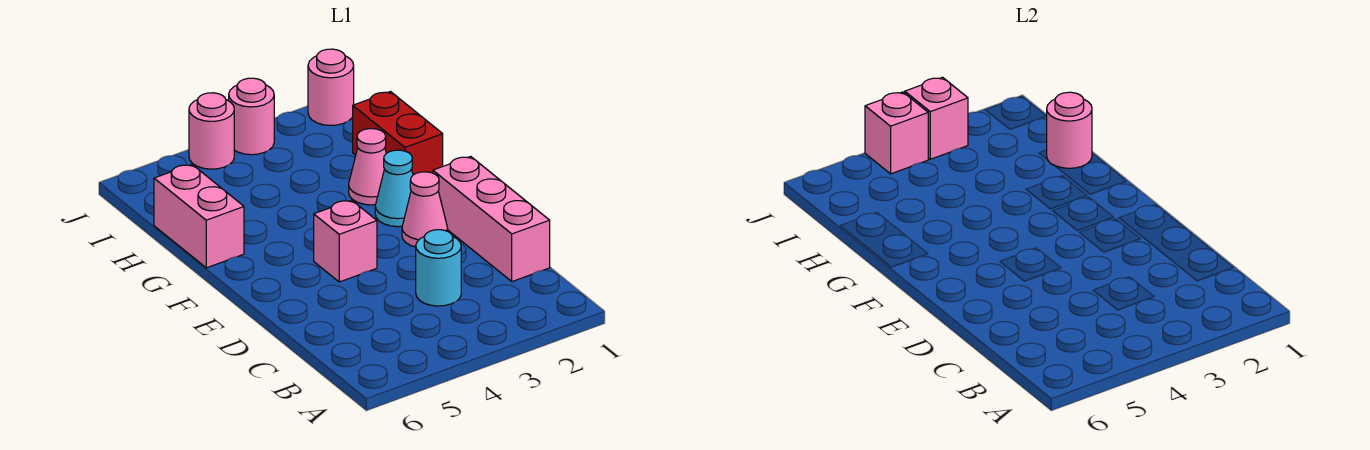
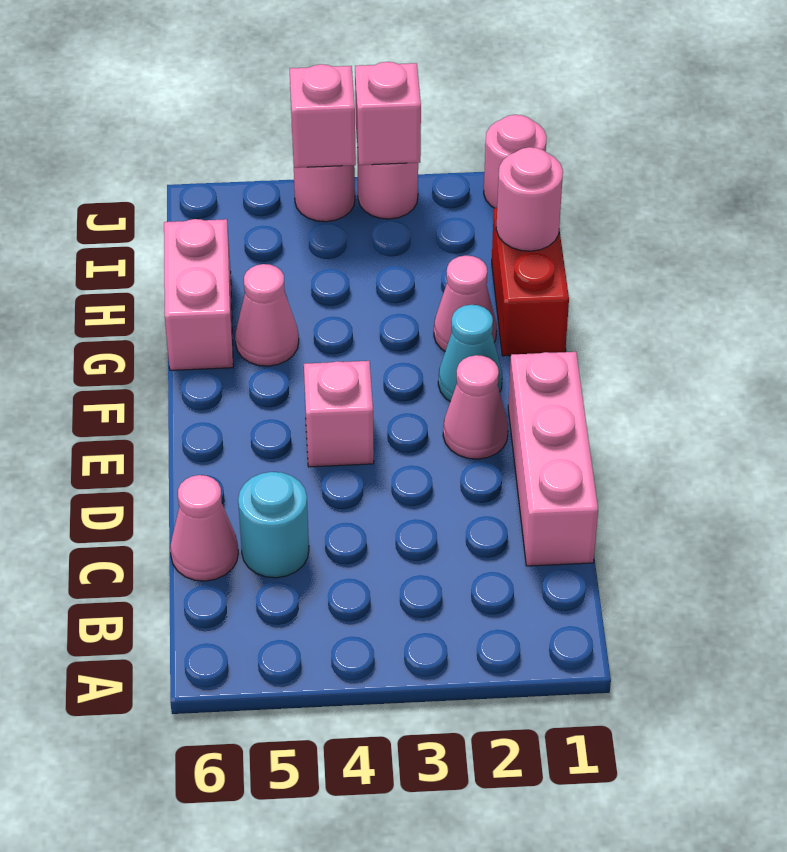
cyan round brick C3 level 1 -> cyan round brick C5 level 1
none -> pink cone C6 level 1
none -> pink cone G5 level 1

